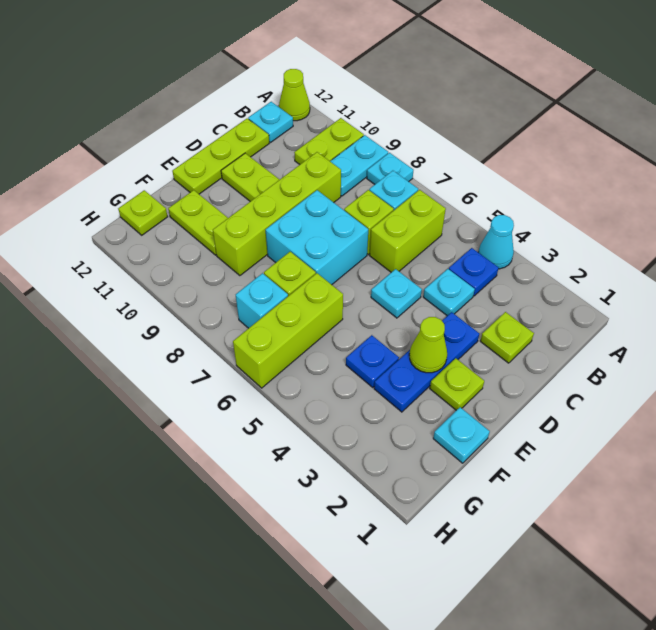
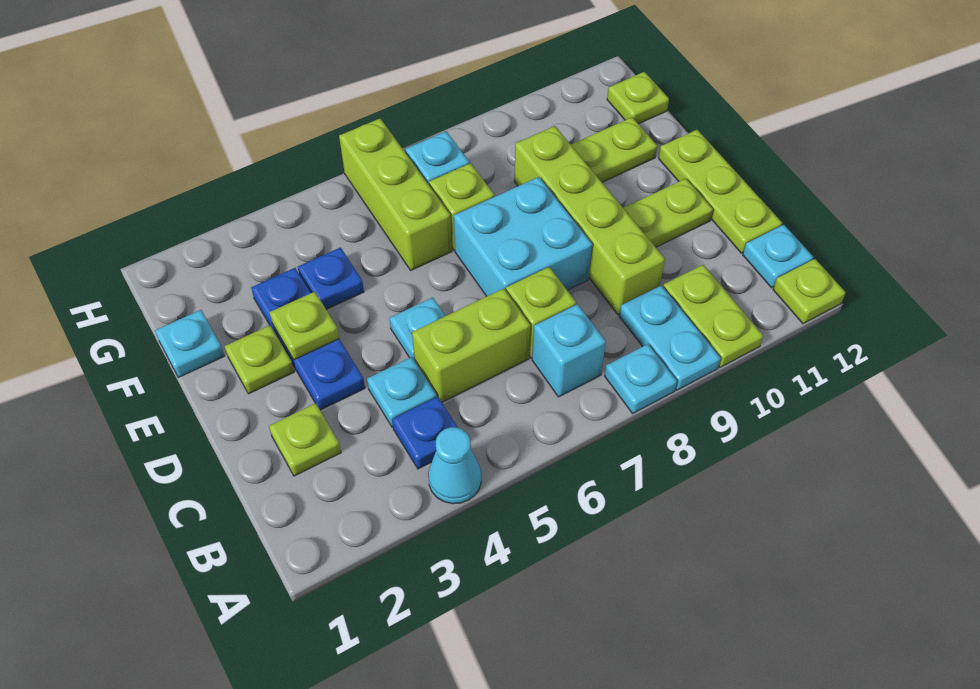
lime cone A12 level 1 -> lime plate A12 level 1
lime brick B6:C6 level 1 -> lime brick C5:C6 level 1
lime cone E3 level 2 -> lime plate E3 level 2

